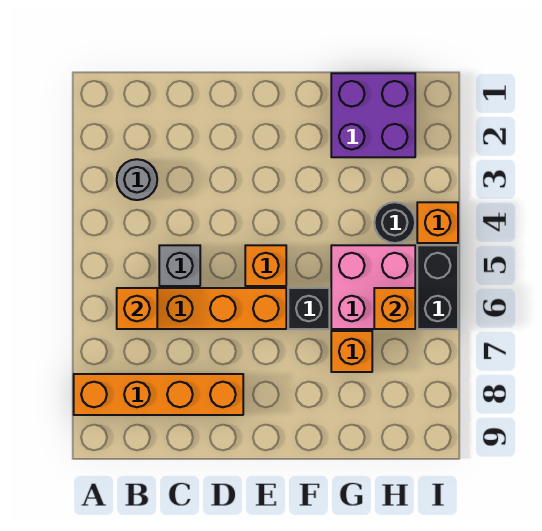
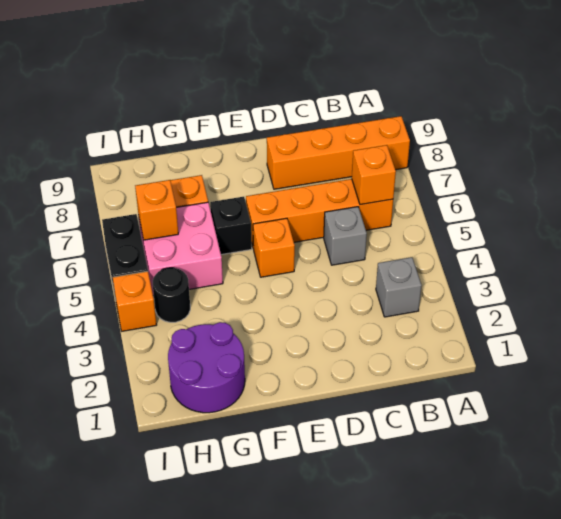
grey round brick B3 level 1 -> grey brick B3 level 1
purple brick G1:H2 level 1 -> purple round brick G1:H2 level 1

